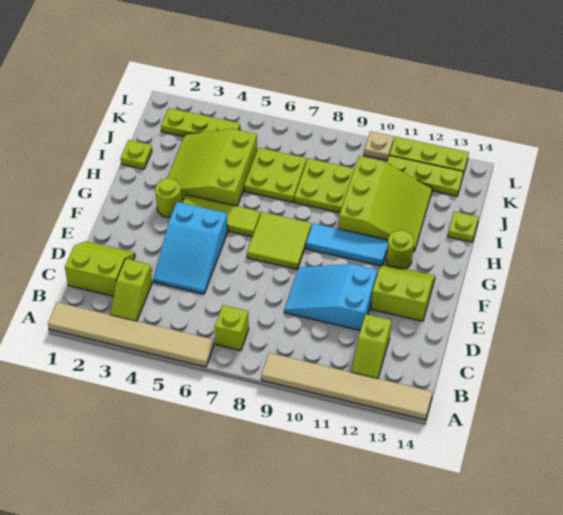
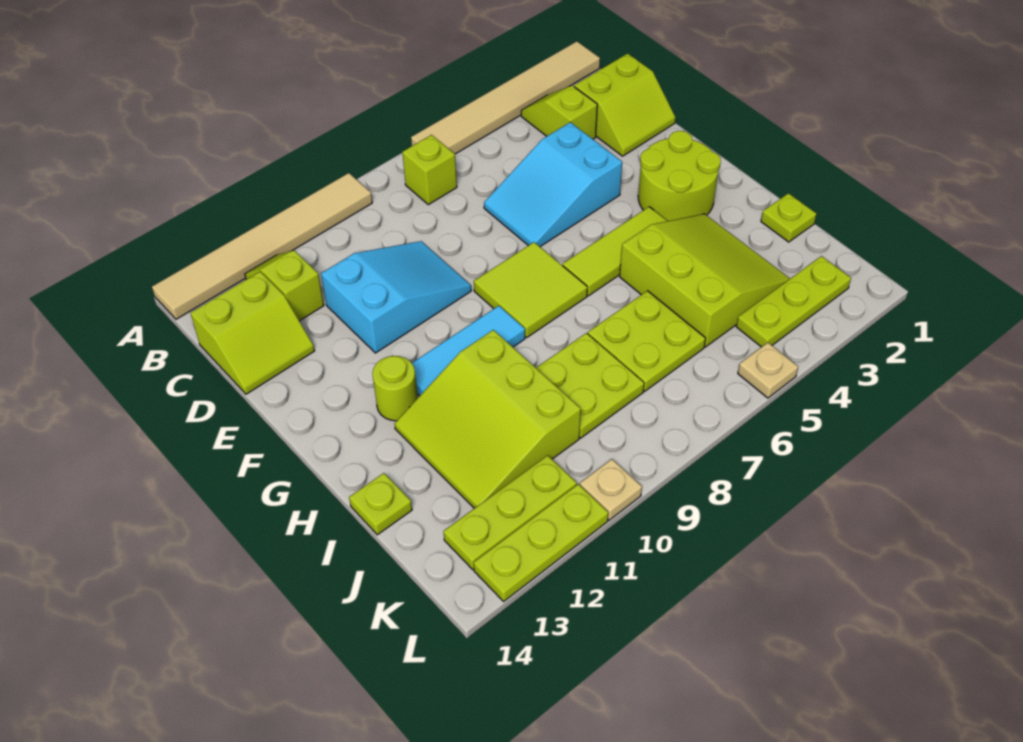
cyan slope D4:F5 level 1 top F -> cyan slope D4:E6 level 1 top 4
lime slope E12:F13 level 1 top E -> lime slope C13:D14 level 1 top C
lime round brick G3 level 1 -> lime round brick F2:G3 level 1
none -> tan plate L5 level 1

